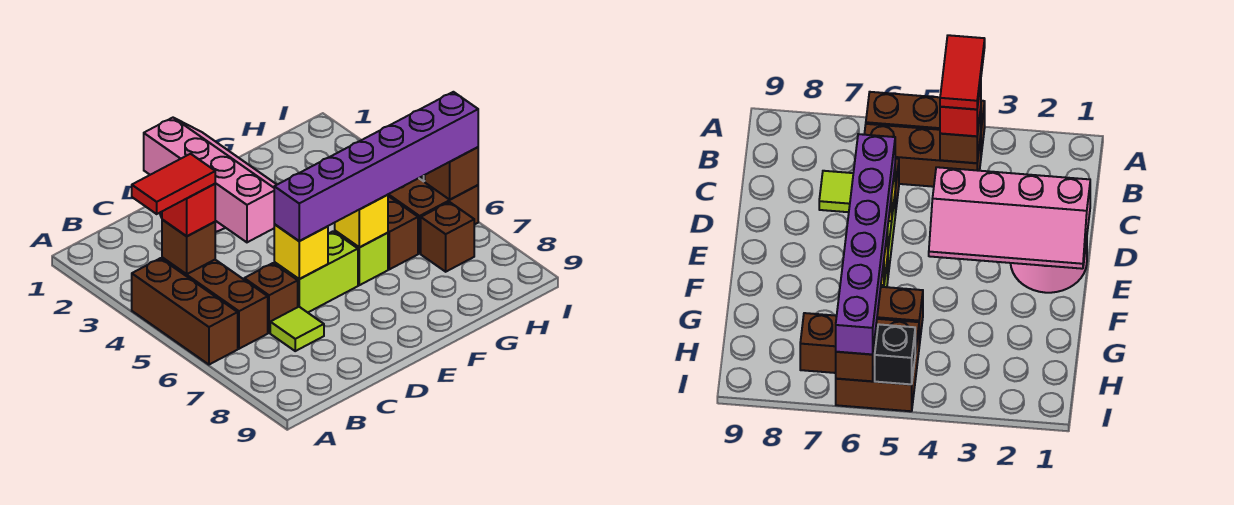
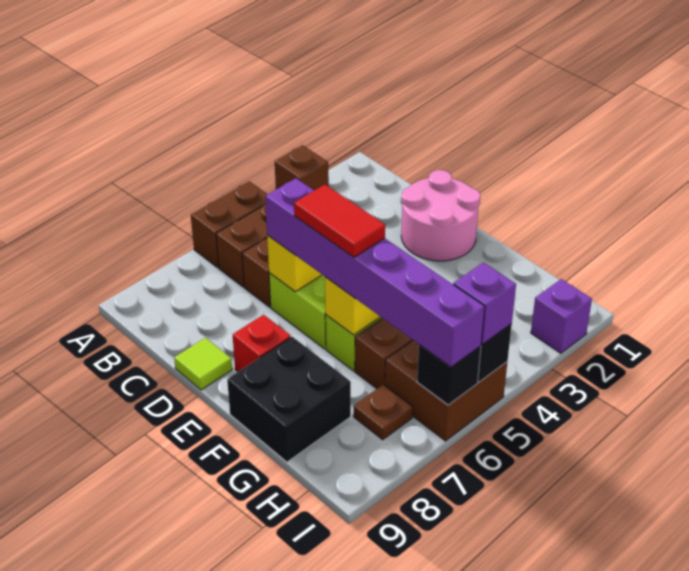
brown brick A4:A6 level 1 -> brown brick A5:A6 level 1
red tile A4:B4 level 4 -> red tile E6:F6 level 4
red brick B4 level 3 -> red brick E8 level 1
lime tile C7 level 1 -> lime tile D9 level 1
pink slope D1:E4 level 2 top D -> none
none -> black brick F8:G9 level 1
brown brick H7 level 1 -> brown plate H7 level 1
none -> purple brick I2 level 1
none -> purple brick I5 level 3
brown brick I6 level 2 -> black brick I6 level 2

